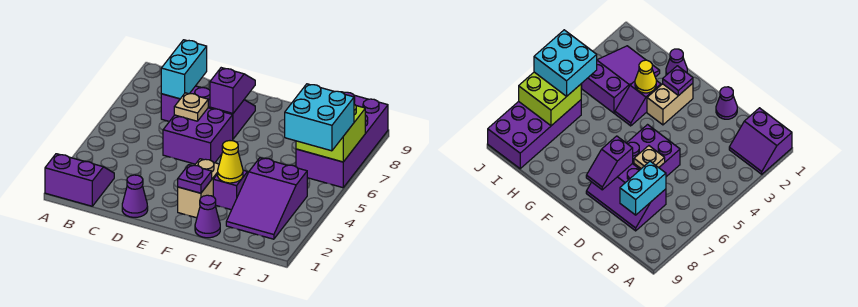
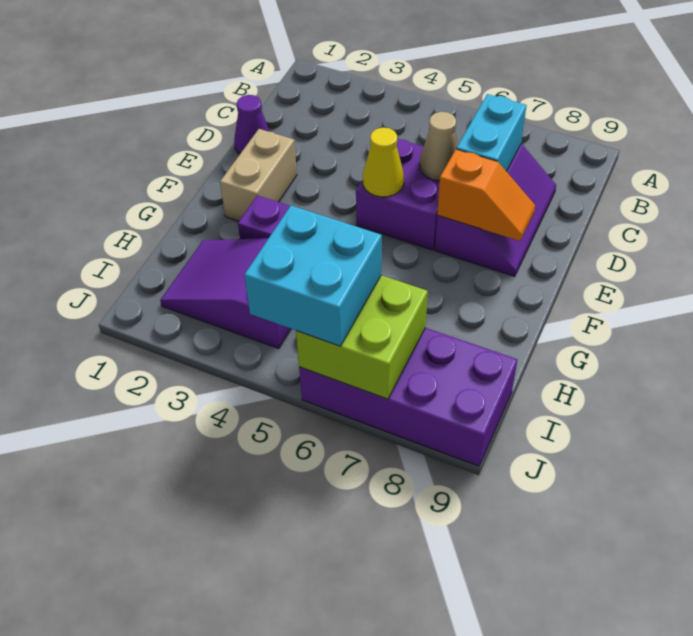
purple slope A1:B2 level 1 top 1 -> none
cyan brick C7:C8 level 2 -> cyan brick C7:D7 level 2
tan plate D6 level 2 -> tan cone D6 level 2
purple slope E7:E8 level 2 top 7 -> orange slope E7:E8 level 2 top 7
tan brick F2:F3 level 1 -> tan brick E2:F2 level 1
purple plate F2 level 2 -> none
purple cone G1 level 1 -> none
yellow cone G3 level 2 -> yellow cone E5 level 2

